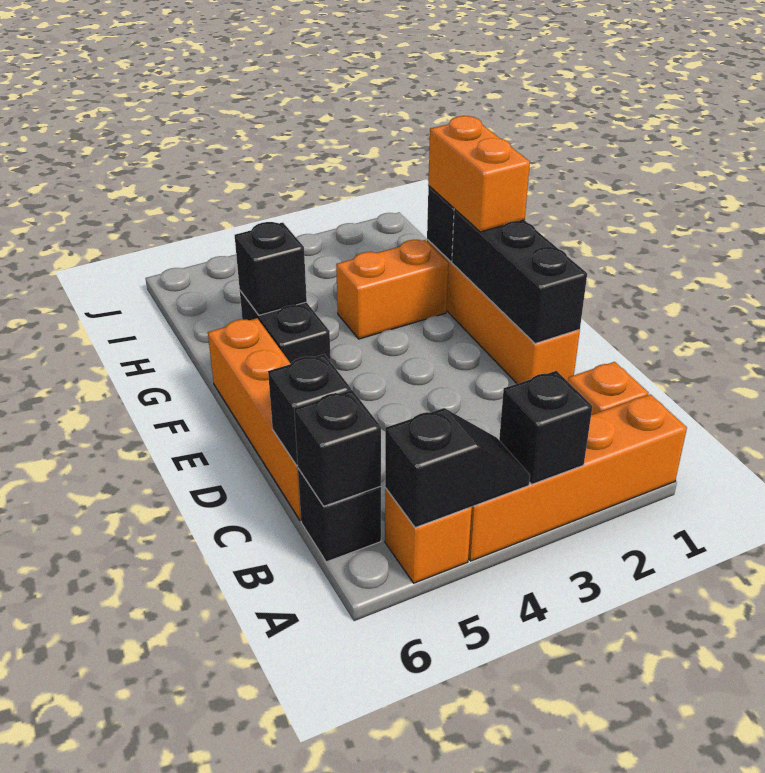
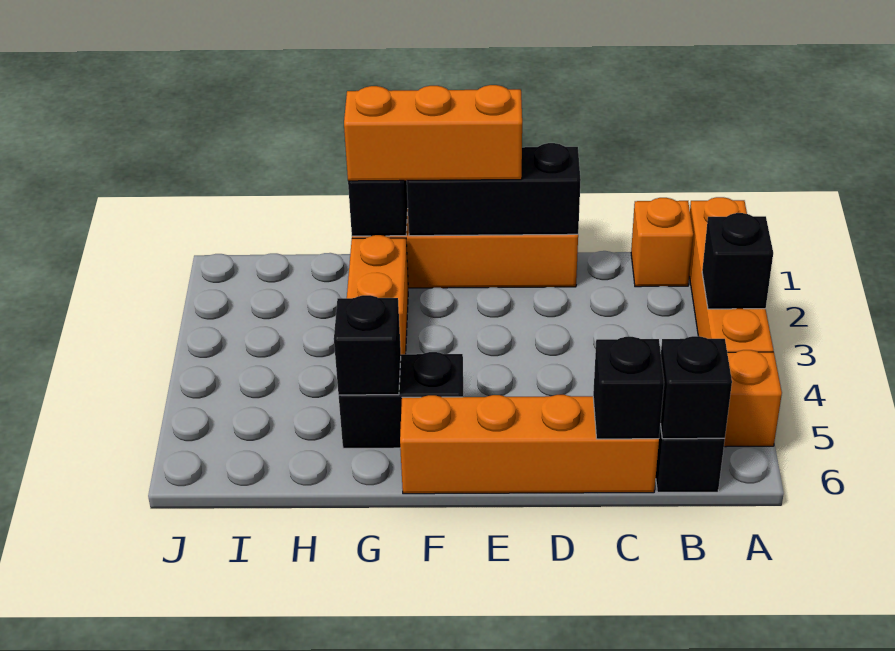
black slope A4:A5 level 2 top 5 -> none
orange brick F1:G1 level 3 -> orange brick E1:G1 level 3

